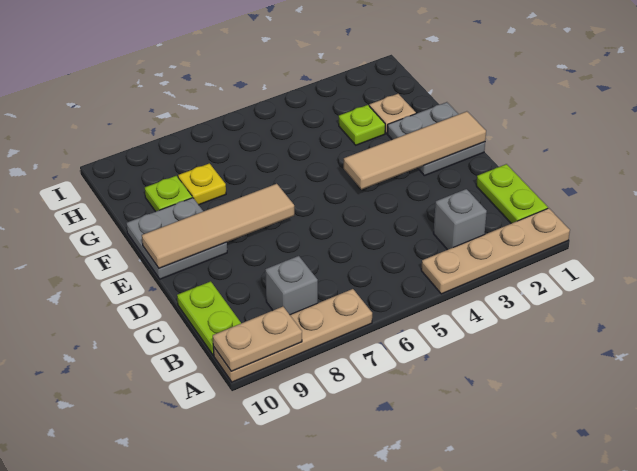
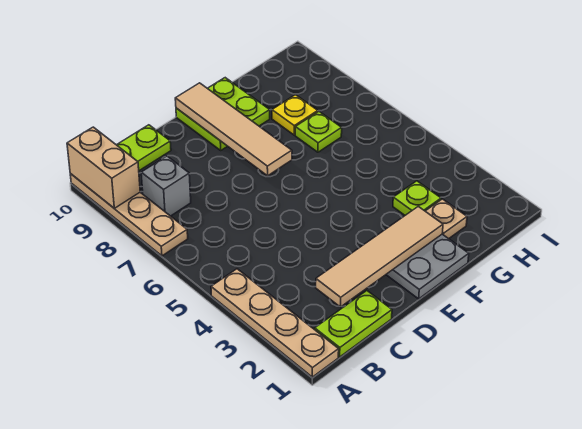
tan plate A9:A10 level 2 -> tan brick A9:A10 level 2
grey brick B3 level 1 -> none
tan tile E1:E4 level 2 -> tan tile C2:F2 level 2
grey plate E9:F10 level 1 -> lime plate E9:F10 level 1
lime plate G9 level 1 -> lime plate G7 level 1

